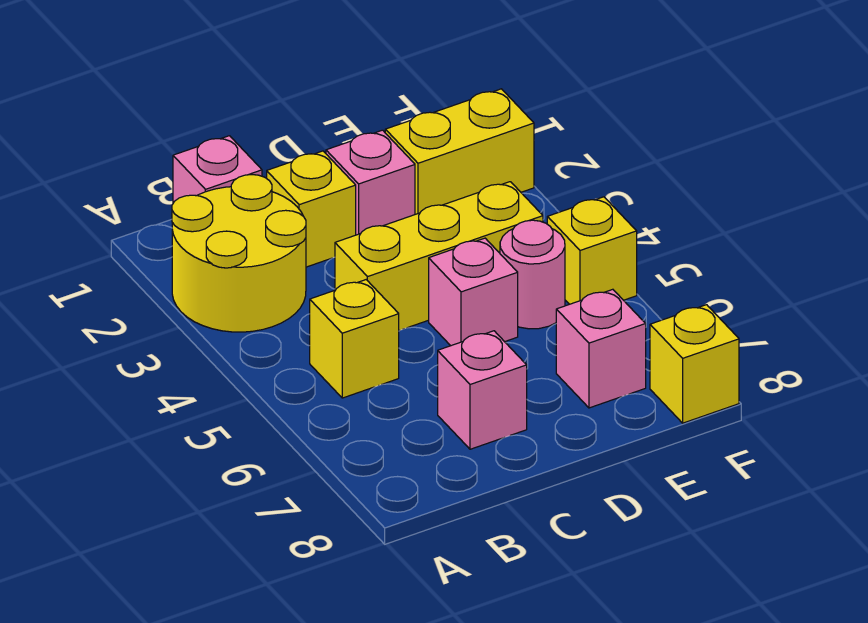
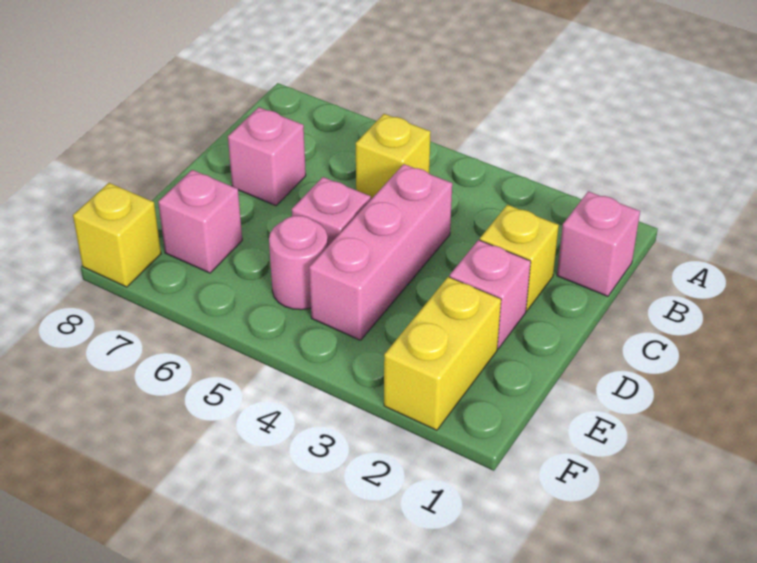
yellow round brick A2:B3 level 1 -> none
yellow brick C4:E4 level 1 -> pink brick C4:E4 level 1
yellow brick F5 level 1 -> none

